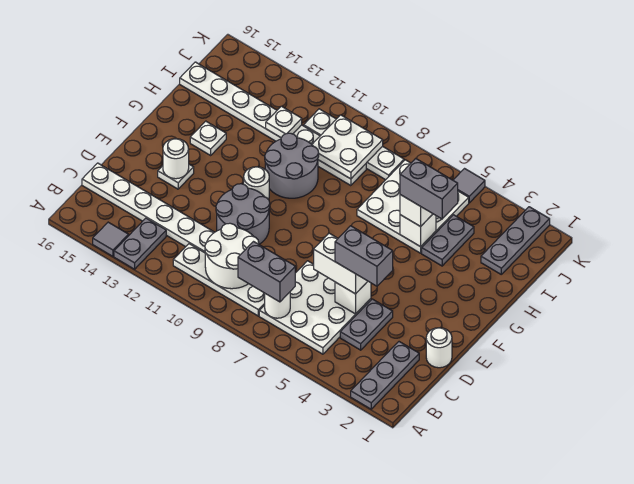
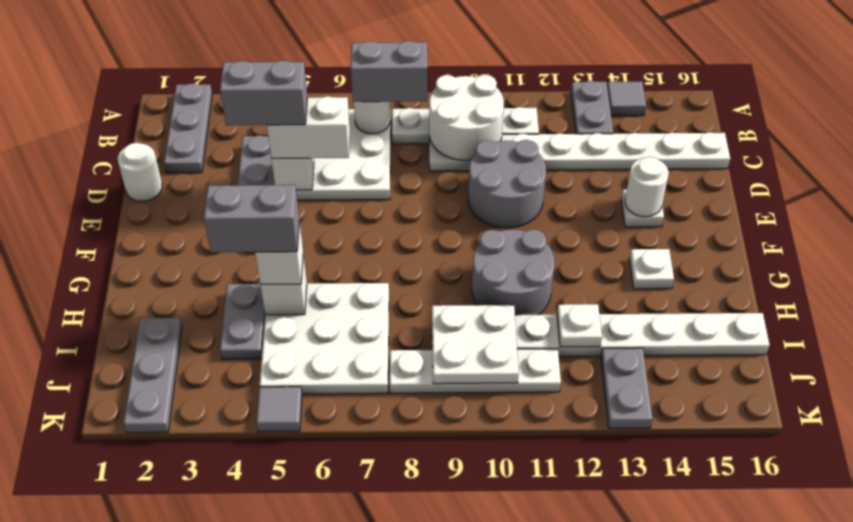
white round brick F11 level 1 -> none
none -> grey plate J13:K13 level 1

